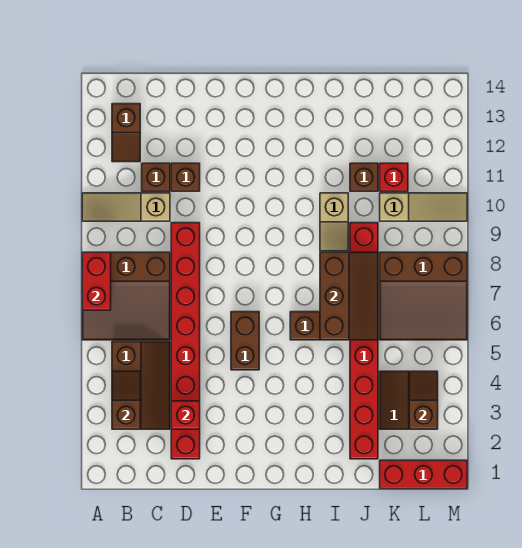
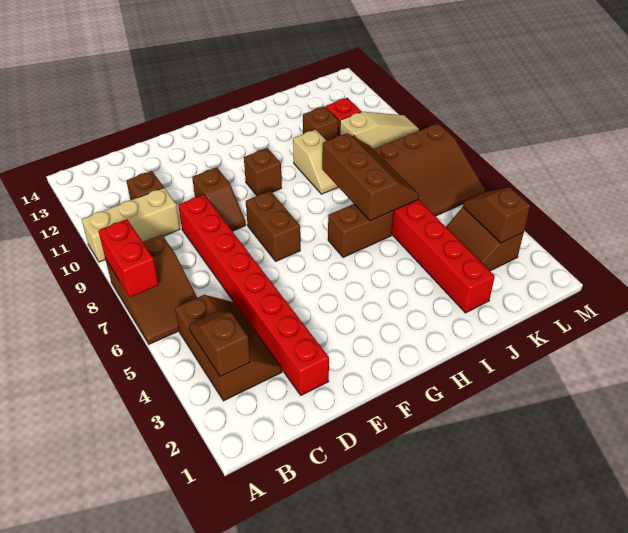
brown slope A6:C8 level 1 top 8 -> brown slope A6:B8 level 1 top 8
tan slope A10:C10 level 1 top C -> tan brick A10:C10 level 1
brown slope B12:B13 level 1 top 13 -> brown slope E9:E10 level 1 top 10
red brick D3 level 2 -> none
brown brick D11 level 1 -> brown brick G10 level 1
brown brick F5:F6 level 1 -> brown brick F7:F8 level 1
red brick K1:M1 level 1 -> none

